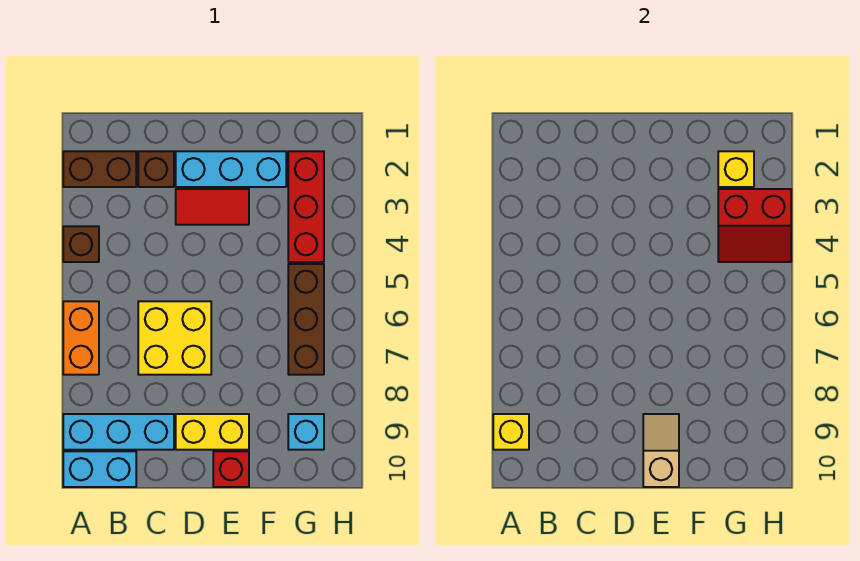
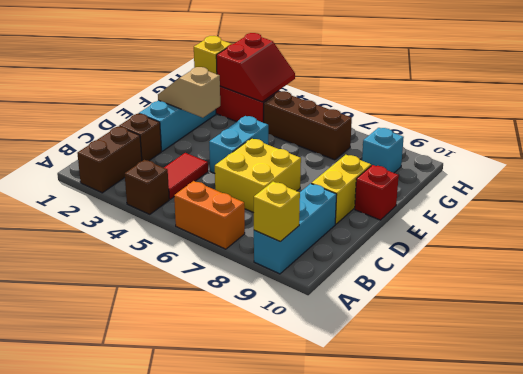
cyan brick A10:B10 level 1 -> cyan brick D5:E5 level 1
red tile D3:E3 level 1 -> red tile B4:C4 level 1
tan slope E9:E10 level 2 top 10 -> tan slope E2:E3 level 2 top 3

